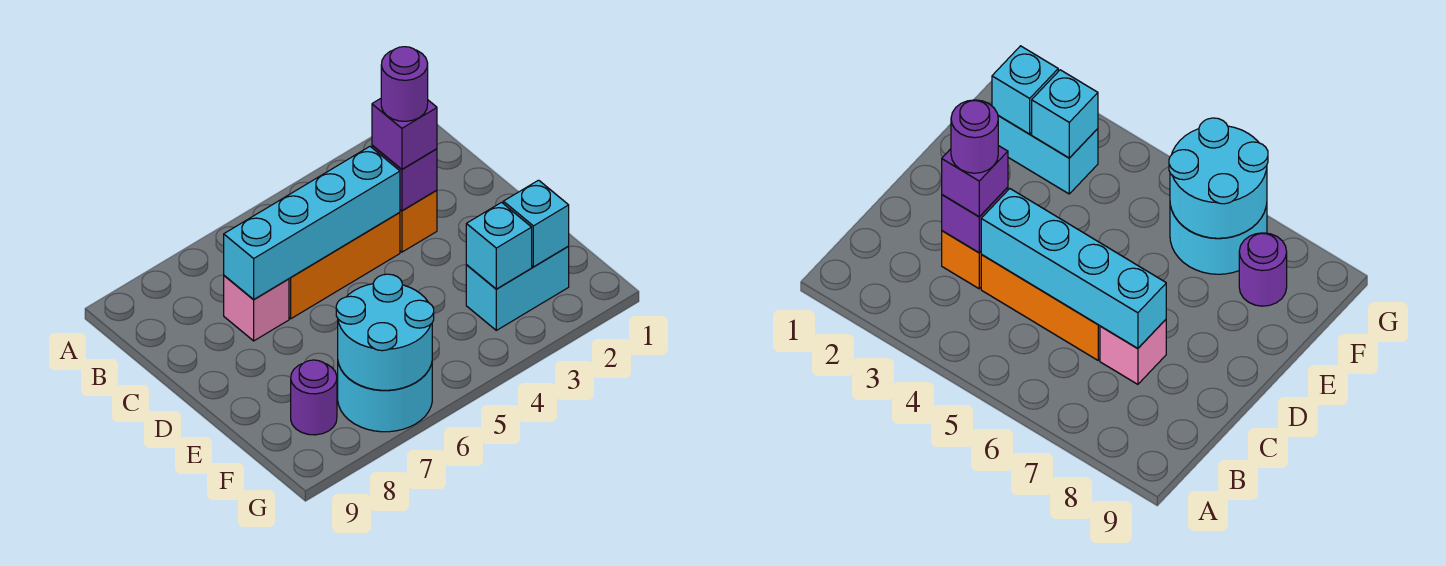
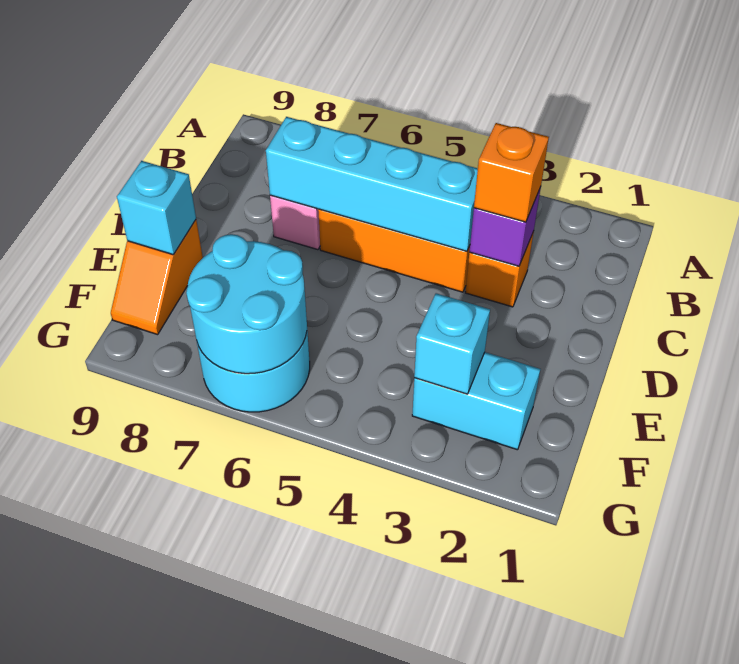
purple brick C3 level 3 -> orange brick C3 level 3
purple round brick C3 level 4 -> none
none -> orange slope E9:F9 level 1 top E
cyan brick F2 level 2 -> cyan brick E9 level 2
purple round brick F8 level 1 -> none

